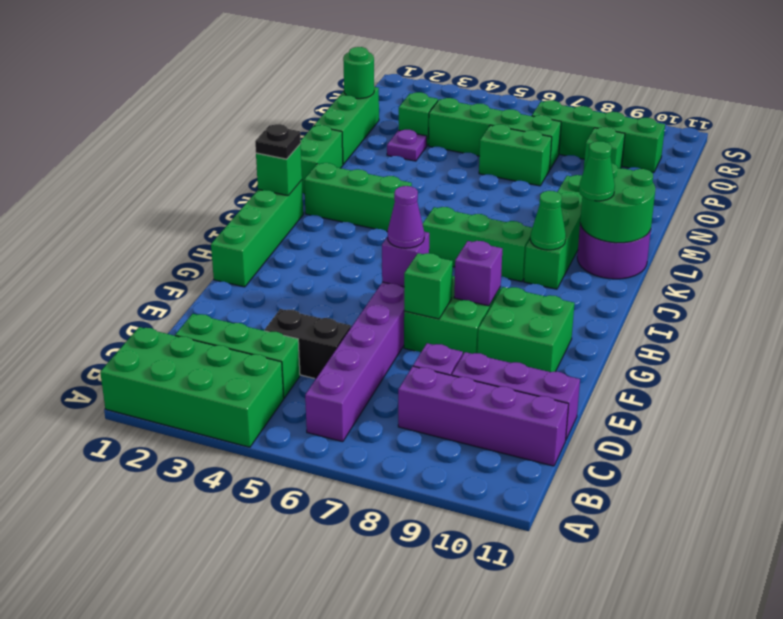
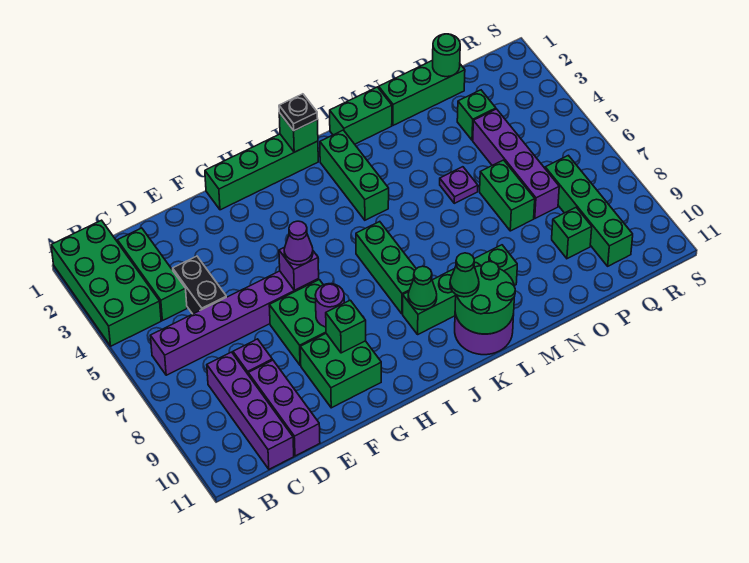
green brick F7 level 2 -> green brick G9 level 2
purple brick G8 level 2 -> purple round brick G8 level 2
purple plate O3 level 1 -> purple plate N5 level 1
green brick P4:P7 level 1 -> purple brick P4:P7 level 1

